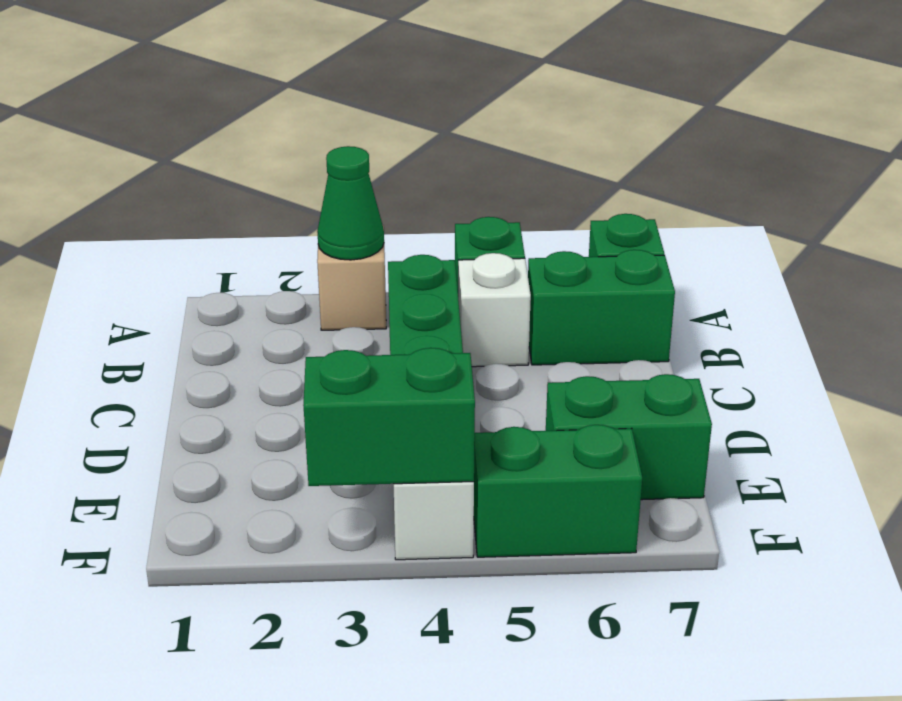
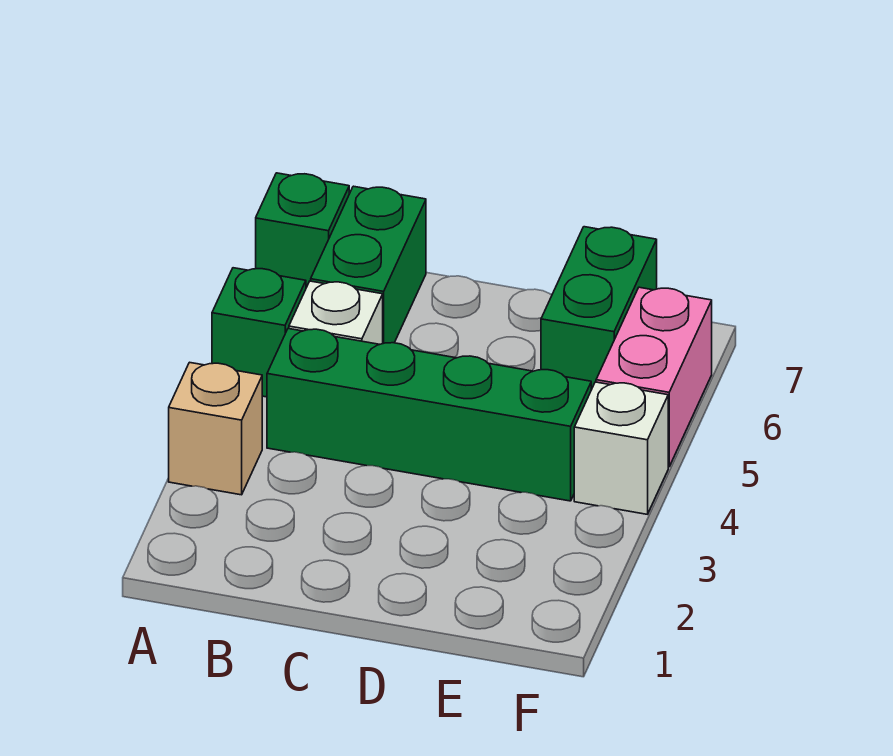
green cone A3 level 2 -> none
green brick F3:F4 level 2 -> none
green brick F5:F6 level 1 -> pink brick F5:F6 level 1

